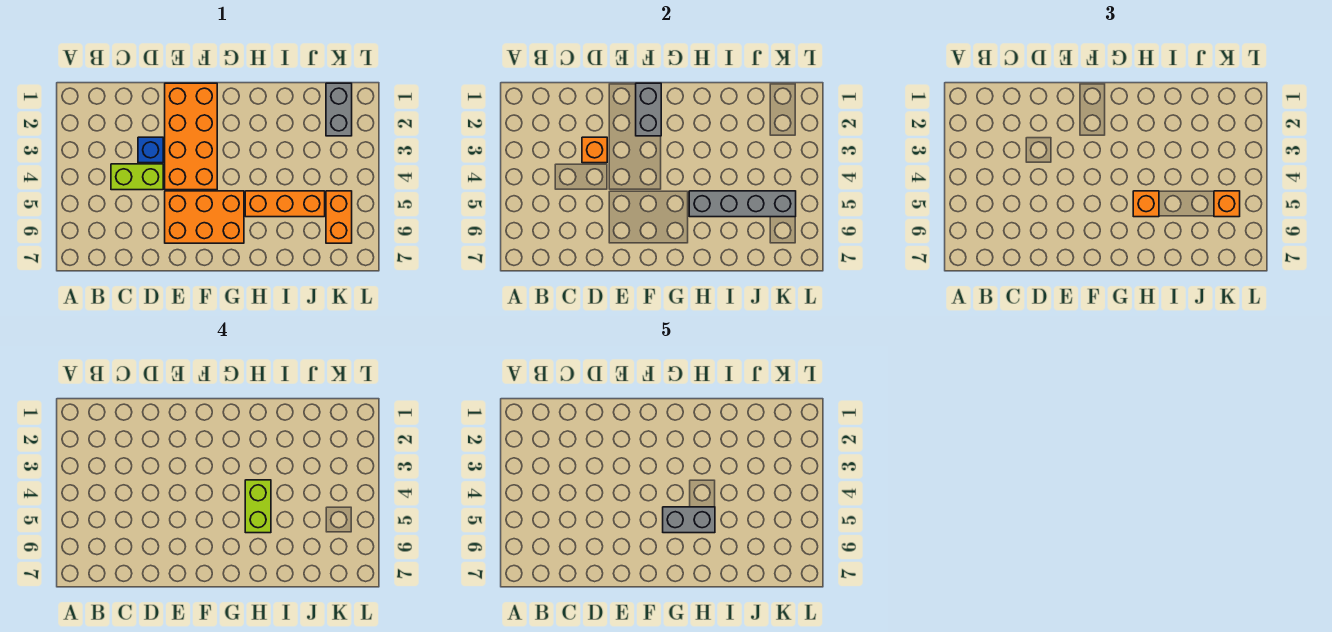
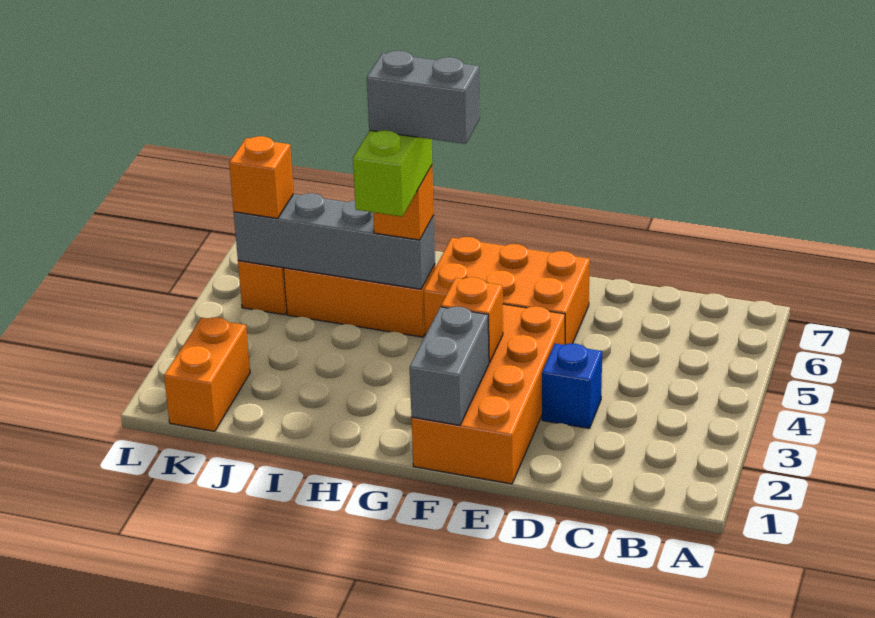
lime brick C4:D4 level 1 -> none
orange brick D3 level 2 -> orange brick F3 level 2
grey brick K1:K2 level 1 -> orange brick K1:K2 level 1

